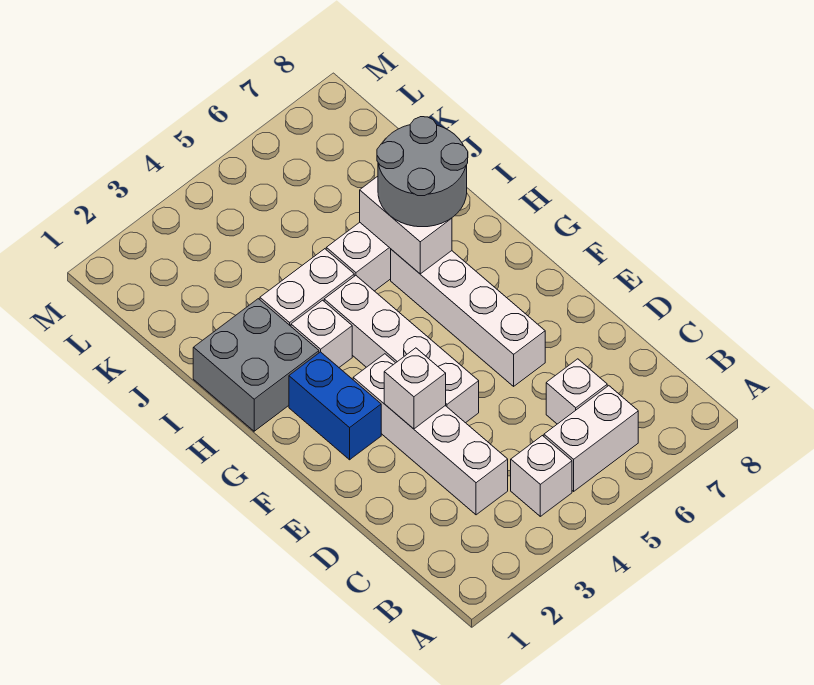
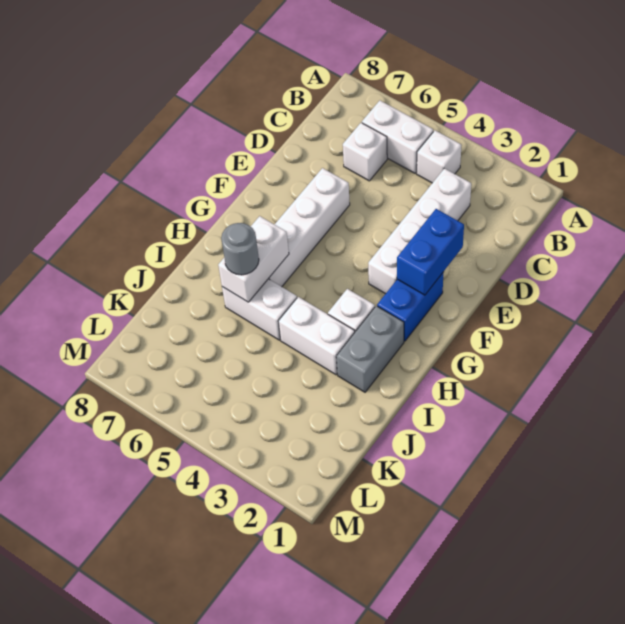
none -> blue brick E2:F2 level 2
white brick E3 level 2 -> none
white brick E4:H4 level 1 -> none
grey brick H1:I2 level 1 -> grey brick H2:I2 level 1
grey round brick H6:I7 level 3 -> grey round brick I6 level 3

